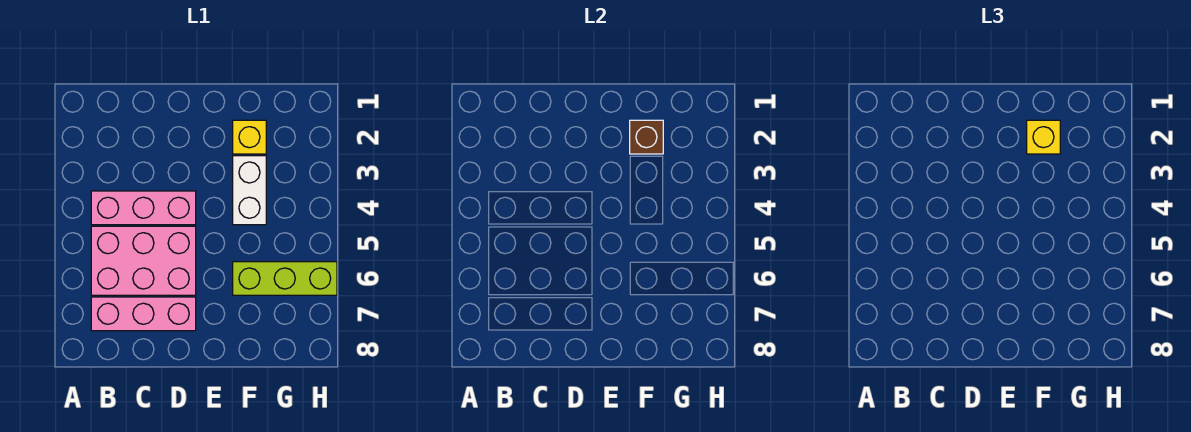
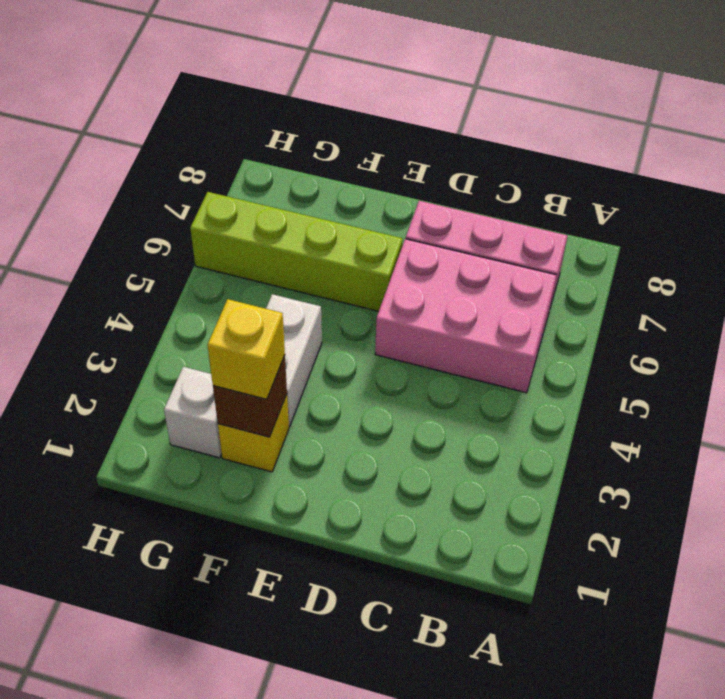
pink brick B4:D4 level 1 -> none
lime brick F6:H6 level 1 -> lime brick E6:H6 level 1
none -> white brick G2 level 1

